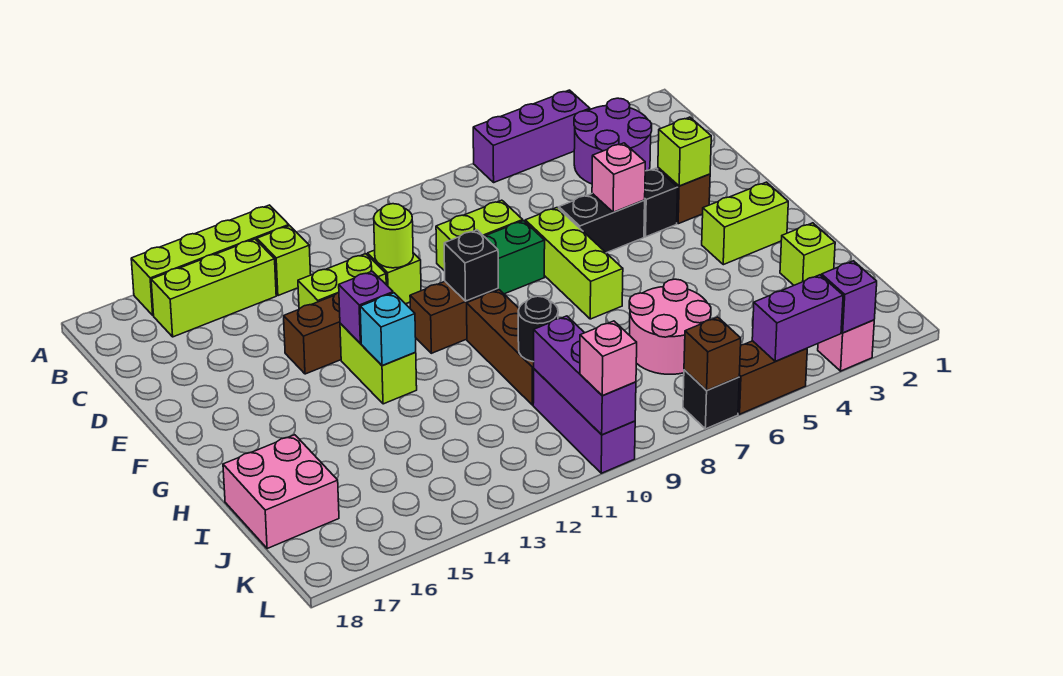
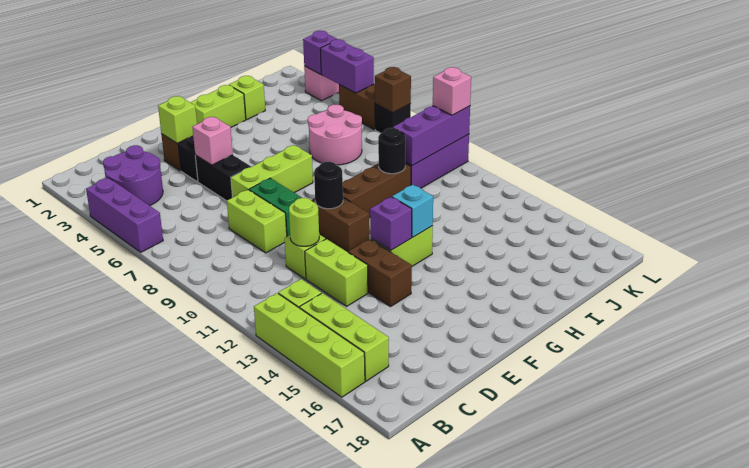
black brick F10 level 2 -> black round brick F10 level 2
lime brick G2:G3 level 1 -> lime brick G2:H2 level 1
pink brick I17:J18 level 1 -> none

